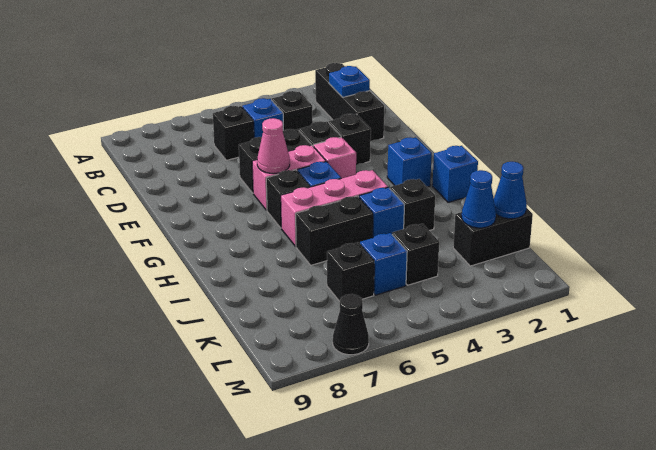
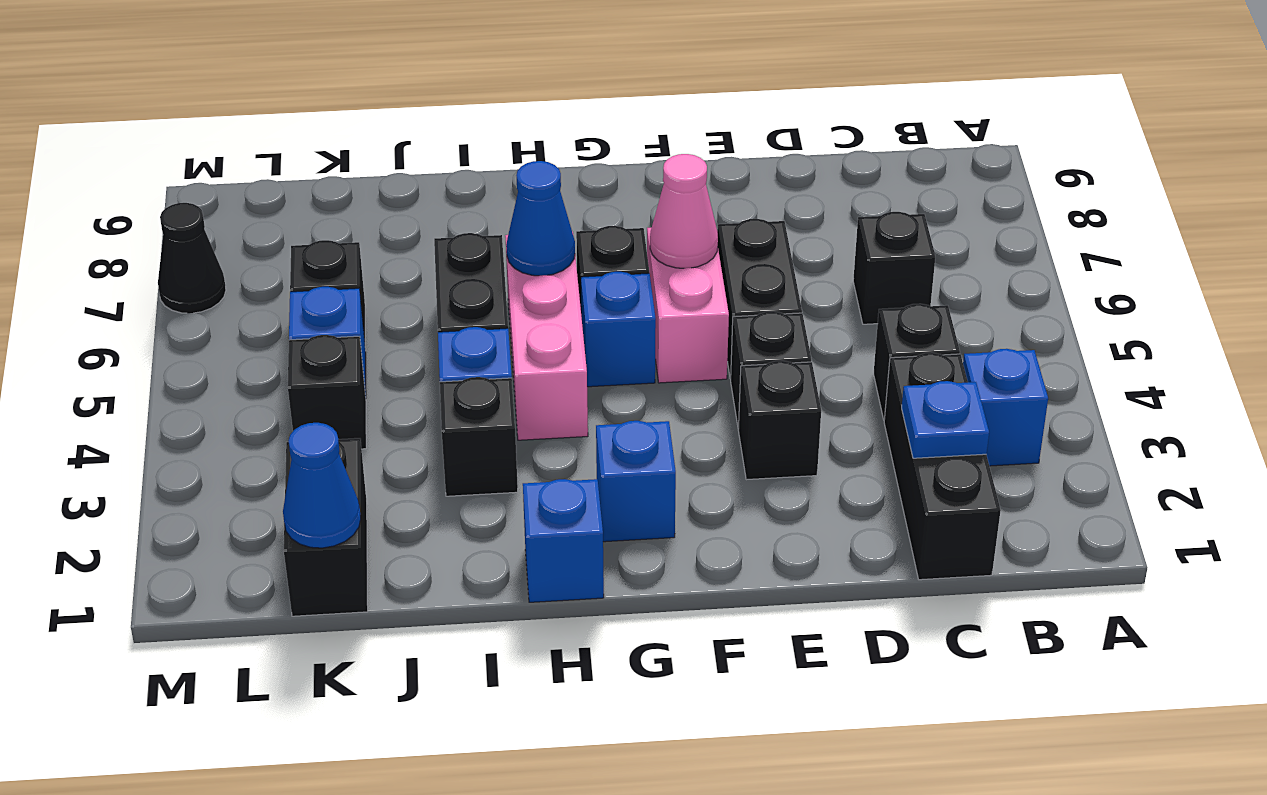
black brick B2:D2 level 1 -> black brick C1:C3 level 1
blue brick C5 level 1 -> blue brick B3 level 1
pink brick F4 level 1 -> none
blue cone K2 level 2 -> blue cone H6 level 2

